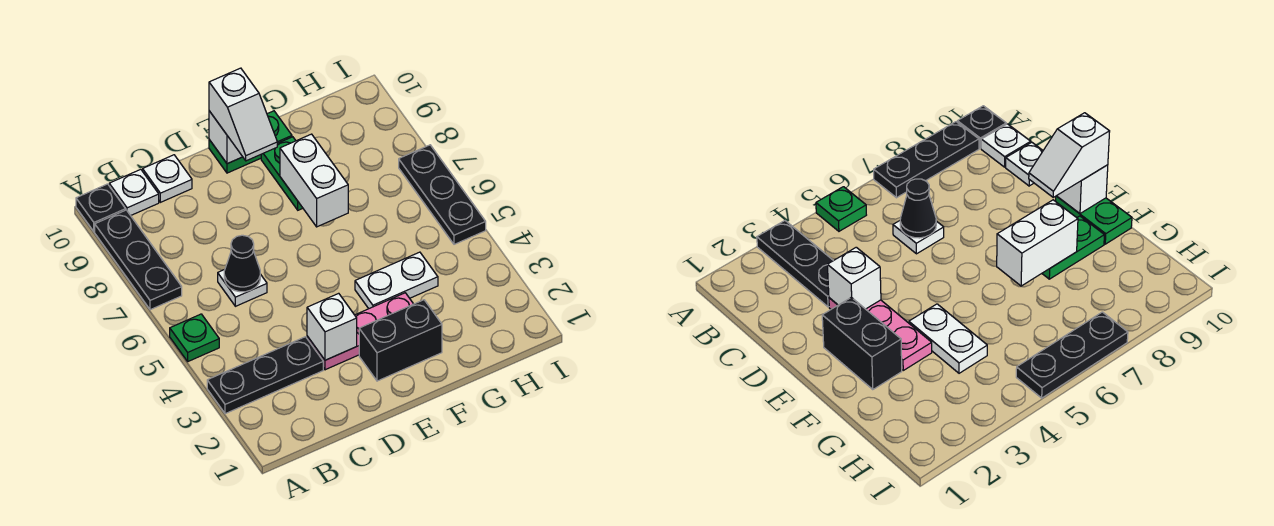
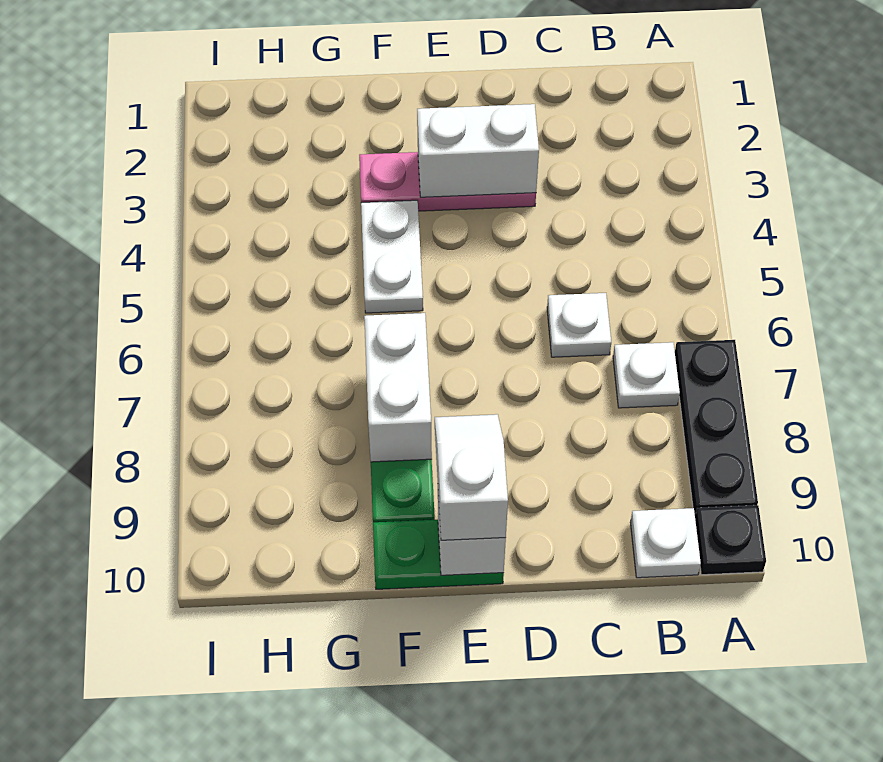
black plate A3:C3 level 1 -> none
green plate A5 level 1 -> none
black cone C6 level 2 -> none
white plate C10 level 1 -> white plate B7 level 1
white brick D3 level 2 -> white brick D3:E3 level 2
black brick E2:F2 level 1 -> none
white plate F4:G4 level 1 -> white plate F4:F5 level 1
black plate I5:I7 level 1 -> none

